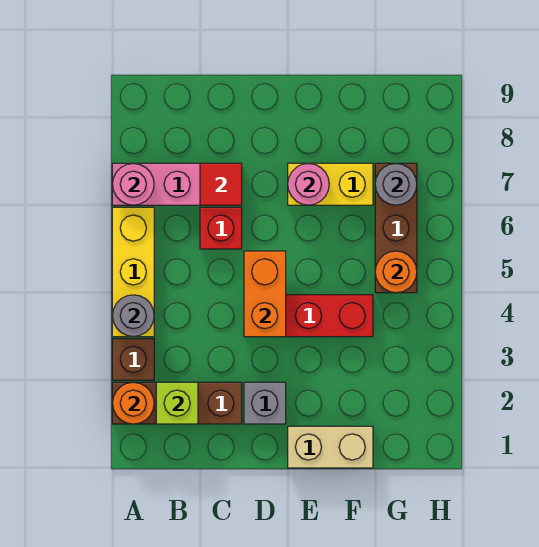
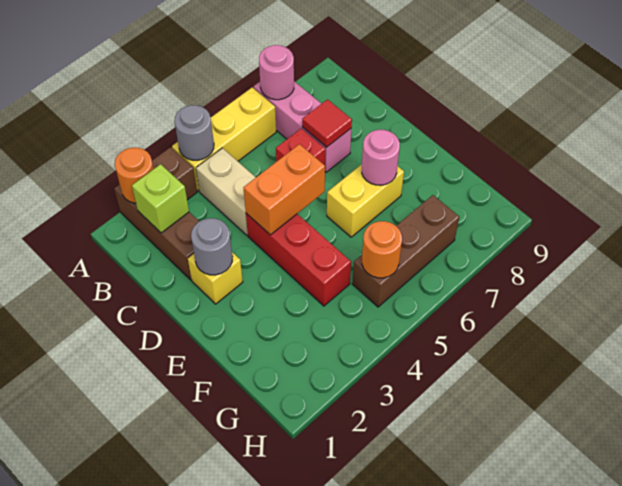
grey brick D2 level 1 -> yellow brick D2 level 1
tan brick E1:F1 level 1 -> tan brick B4:C4 level 1
yellow brick E7:F7 level 1 -> yellow brick E6:E7 level 1
grey round brick G7 level 2 -> grey round brick D2 level 2

